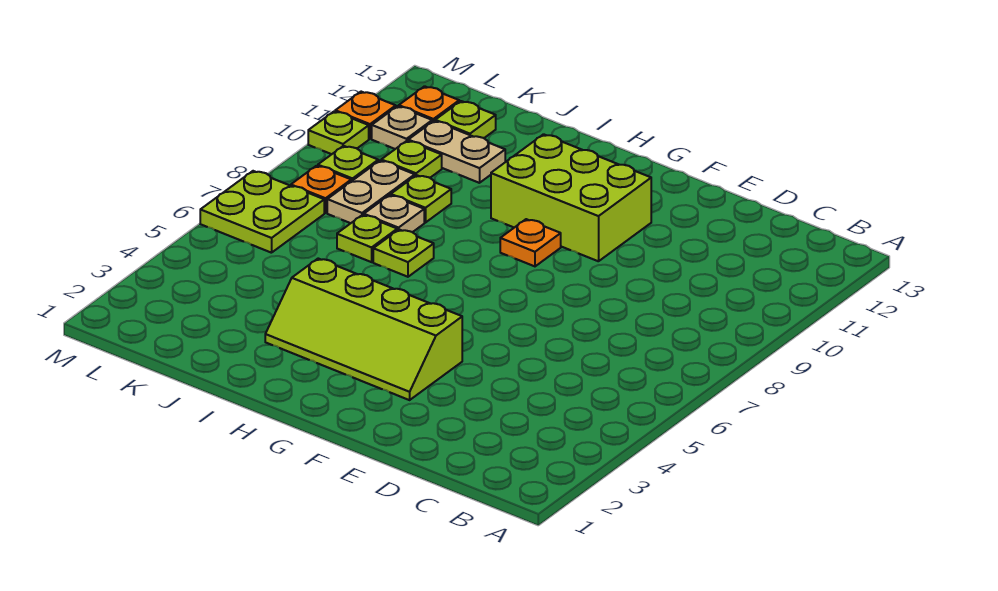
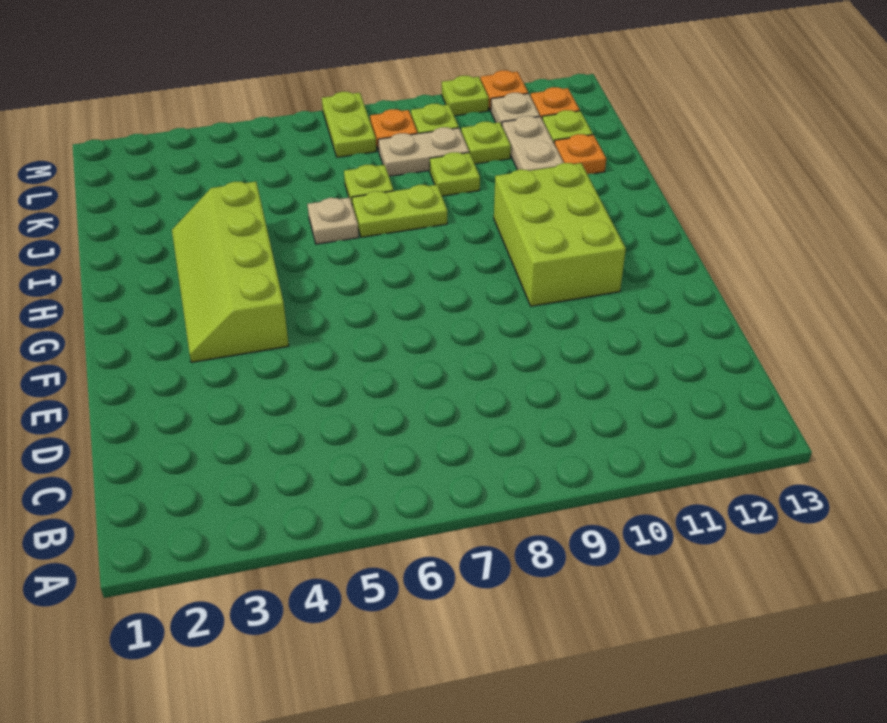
orange plate G9 level 1 -> orange plate J12 level 1
lime plate I7 level 1 -> lime plate I7:I8 level 1
tan plate J8 level 1 -> tan plate I6 level 1
lime plate L6:M7 level 1 -> lime plate L7:M7 level 1

